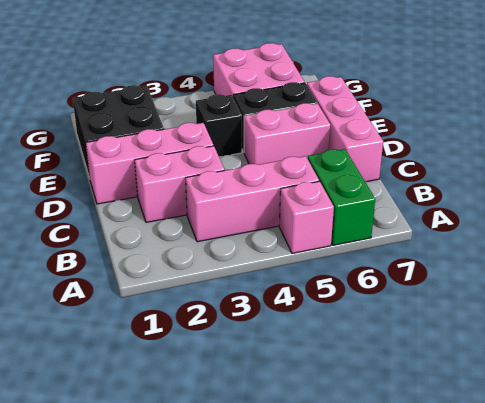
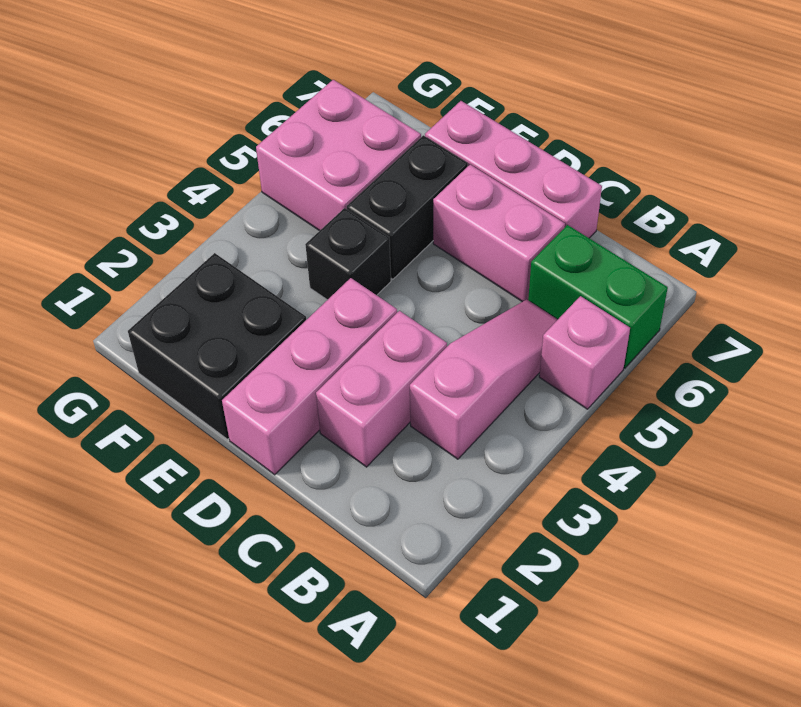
pink brick B3:B5 level 1 -> pink slope B3:B5 level 1 top 3
pink brick D5:D6 level 1 -> pink brick C6:D6 level 1

